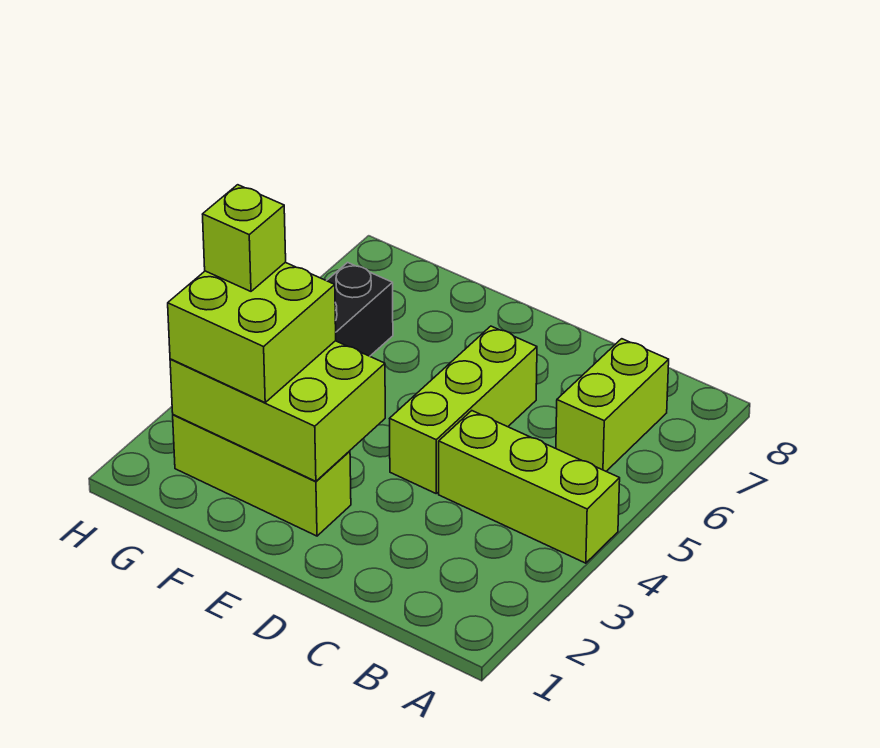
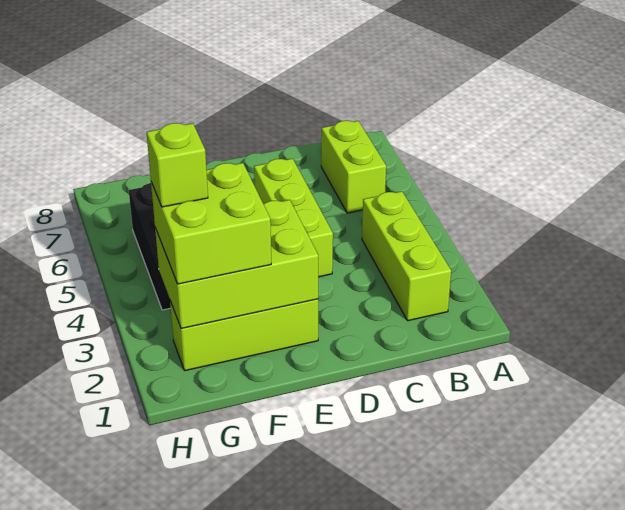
lime brick A4:C4 level 1 -> lime brick B2:B4 level 1

